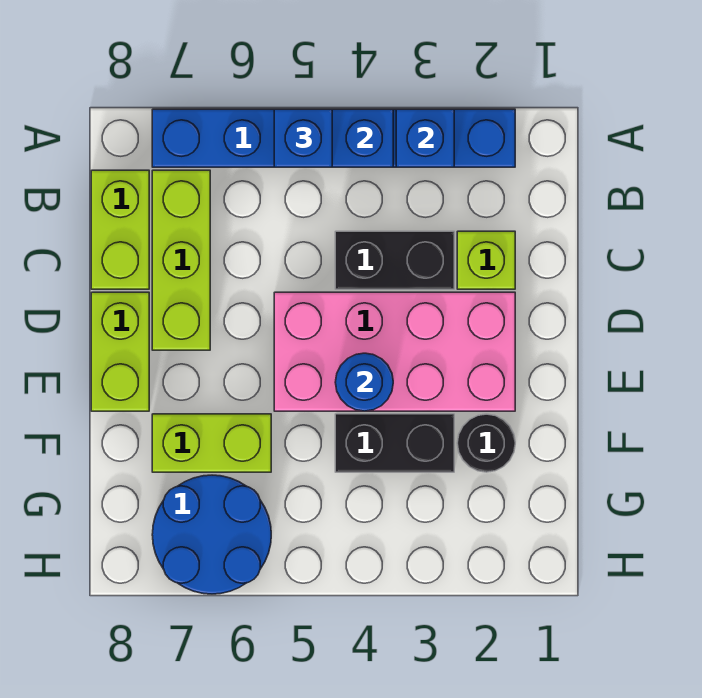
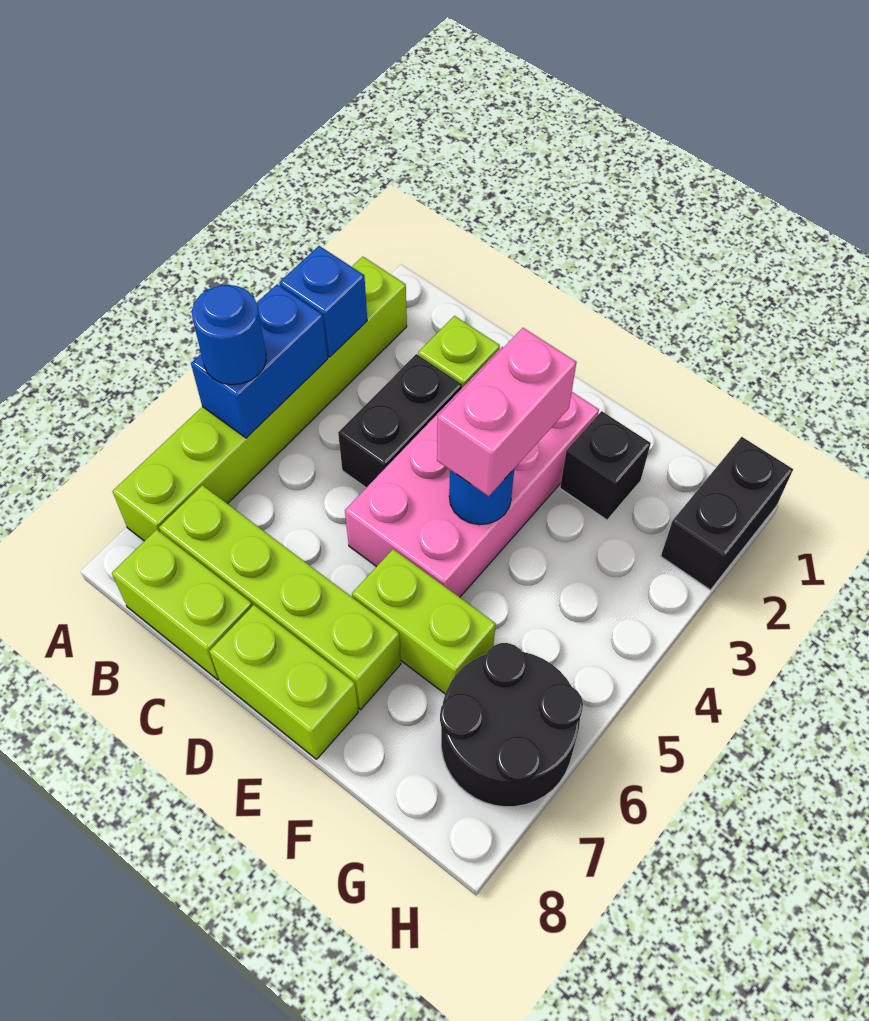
blue brick A2:A7 level 1 -> lime brick A2:A7 level 1
blue brick A5 level 3 -> blue round brick A5 level 3
lime brick B7:D7 level 1 -> lime brick B7:E7 level 1
none -> pink brick E3:E4 level 3
black round brick F2 level 1 -> black brick F2 level 1
black brick F3:F4 level 1 -> black brick H1:H2 level 1
lime brick F6:F7 level 1 -> lime brick E6:F6 level 1
blue round brick G6:H7 level 1 -> black round brick G6:H7 level 1

